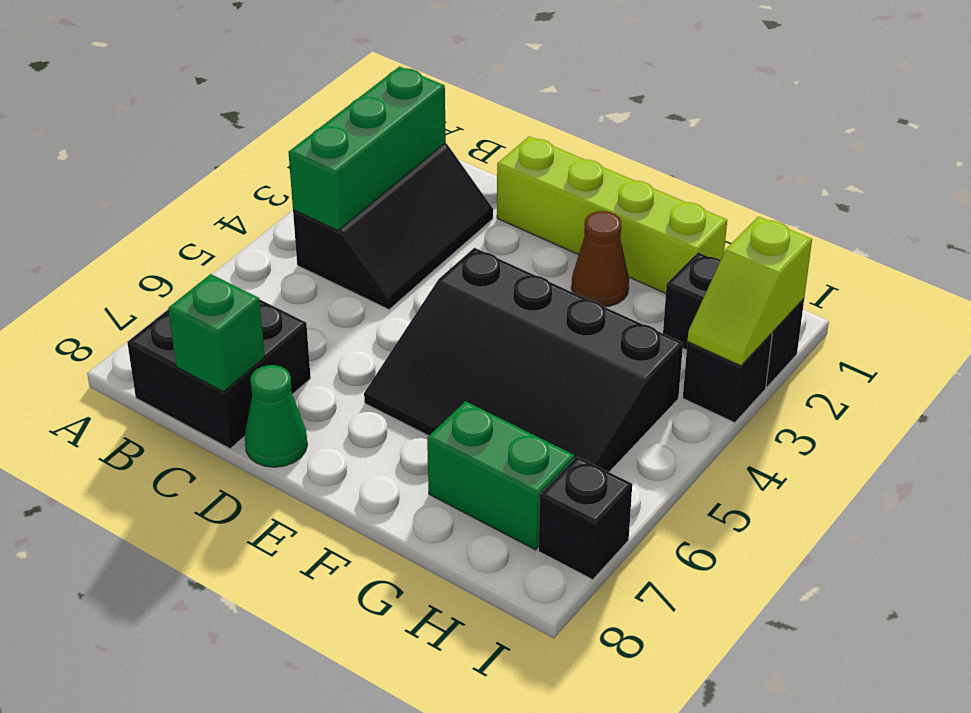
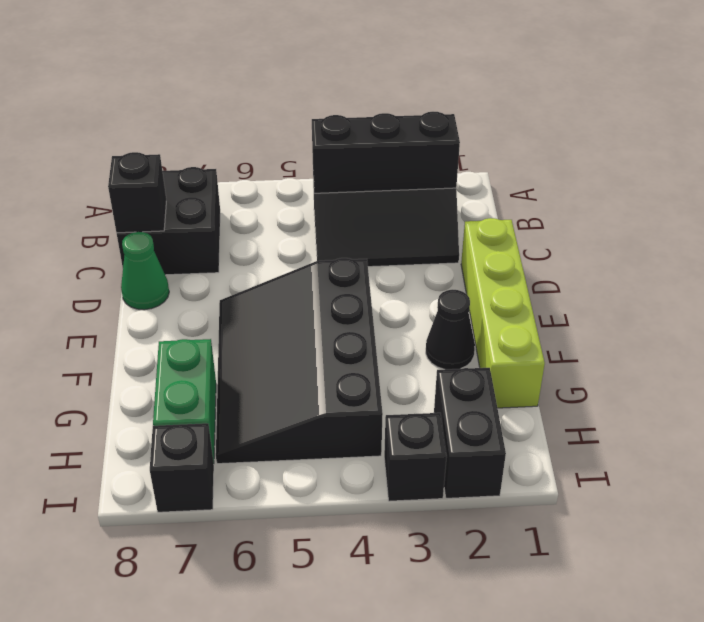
green brick B2:B4 level 2 -> black brick B2:B4 level 2
green brick C8 level 2 -> black brick C8 level 2
brown cone F2 level 1 -> black cone F2 level 1
lime slope I2:I3 level 2 top 2 -> none

